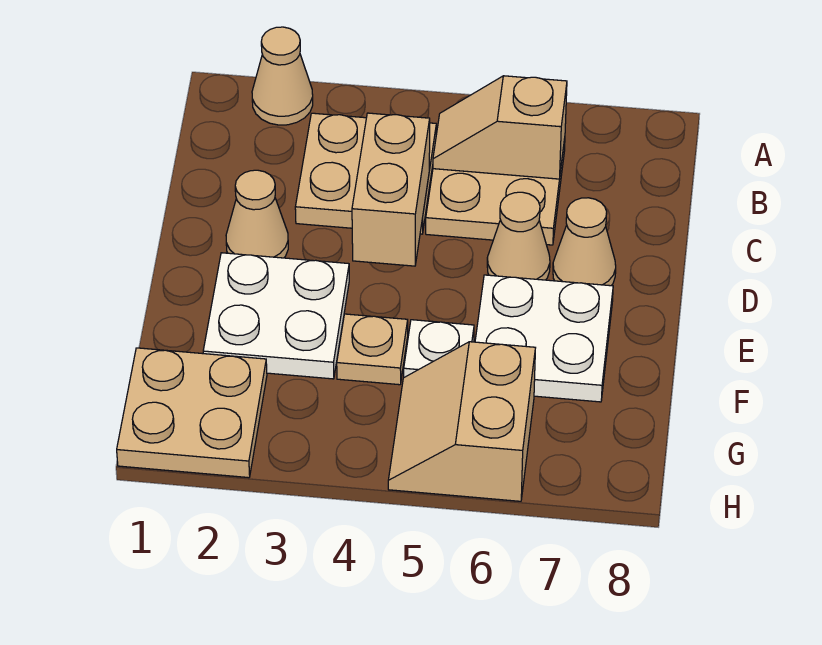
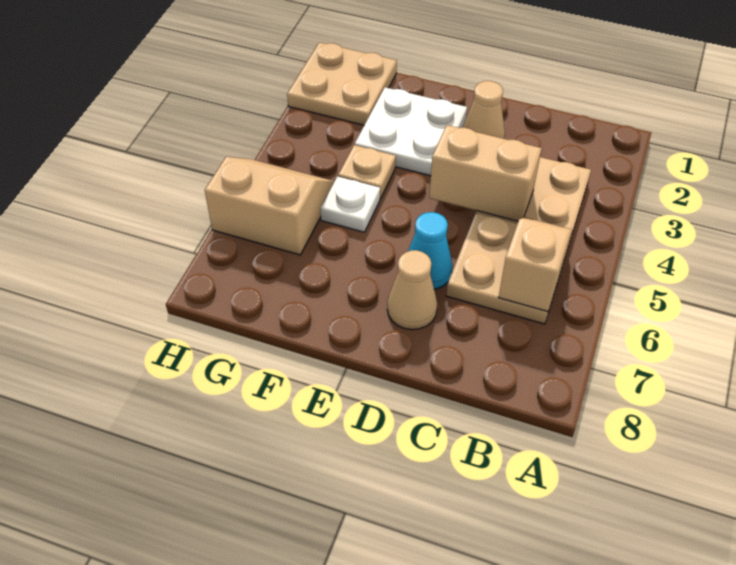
tan cone A2 level 1 -> none
tan cone D6 level 1 -> cyan cone D6 level 1
white plate E6:F7 level 1 -> none

